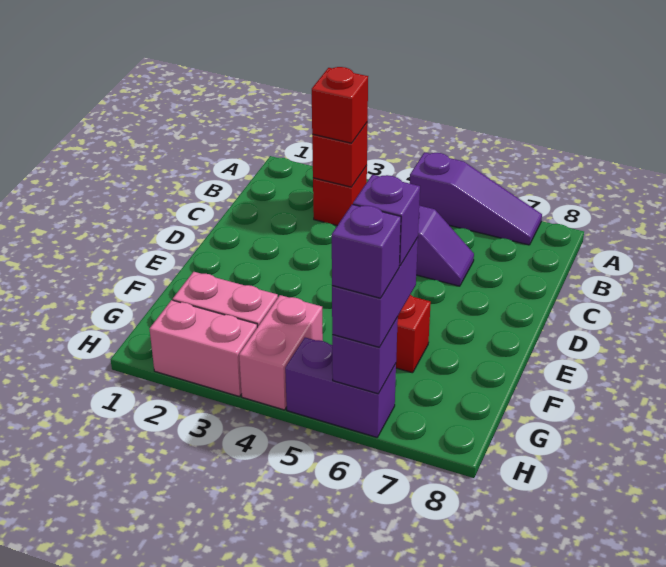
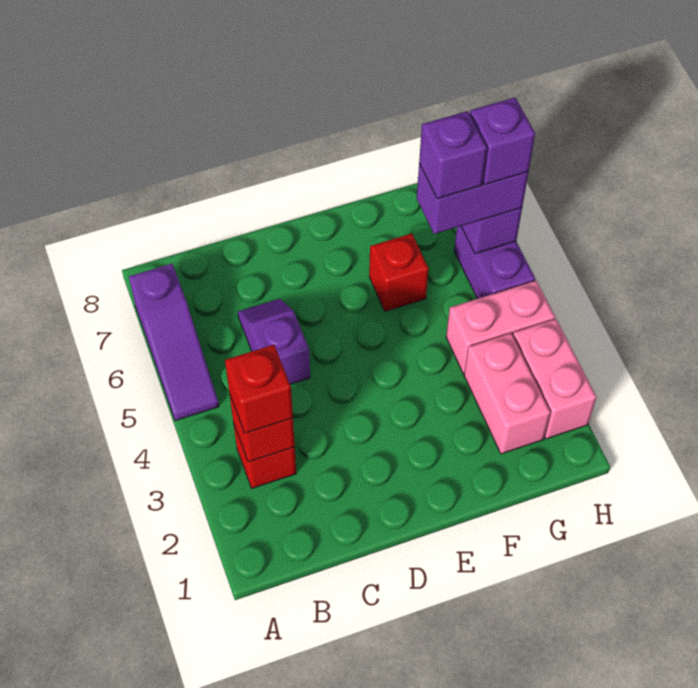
purple slope A5:A7 level 1 top 5 -> purple slope A5:A7 level 1 top 7

